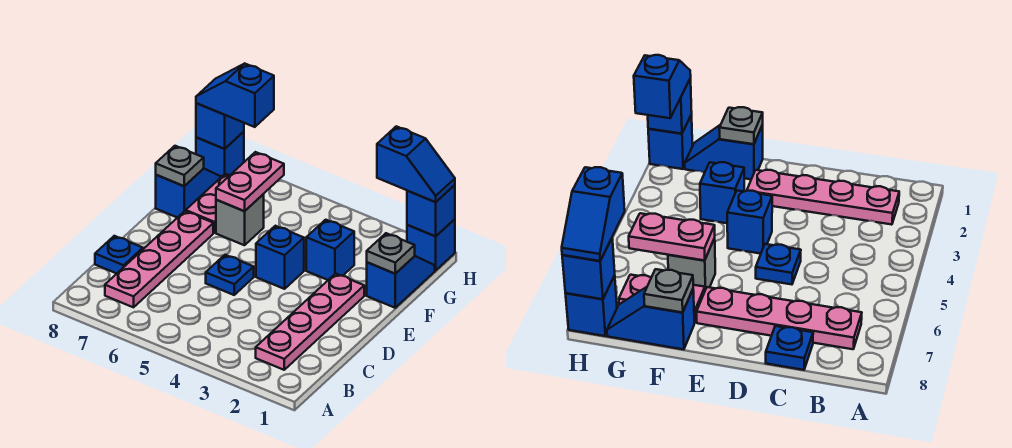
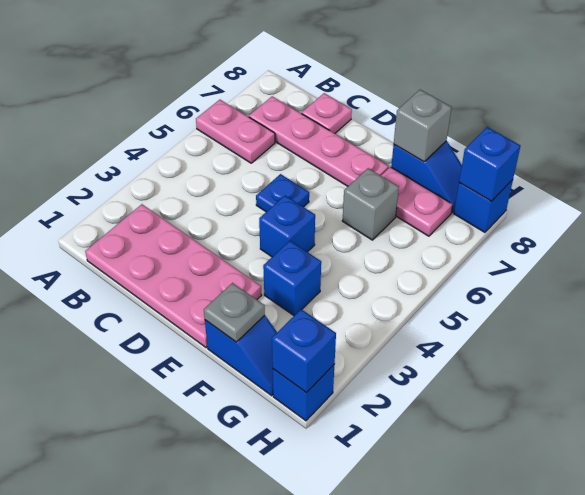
pink plate B2:E2 level 1 -> pink plate B1:E2 level 1
blue plate C8 level 1 -> pink plate C8 level 1
pink plate F6:G6 level 2 -> pink plate A6:B6 level 1
grey plate F8 level 2 -> grey brick F8 level 2
blue slope H1:H2 level 3 top 2 -> none
blue slope H7:H8 level 3 top 7 -> none

